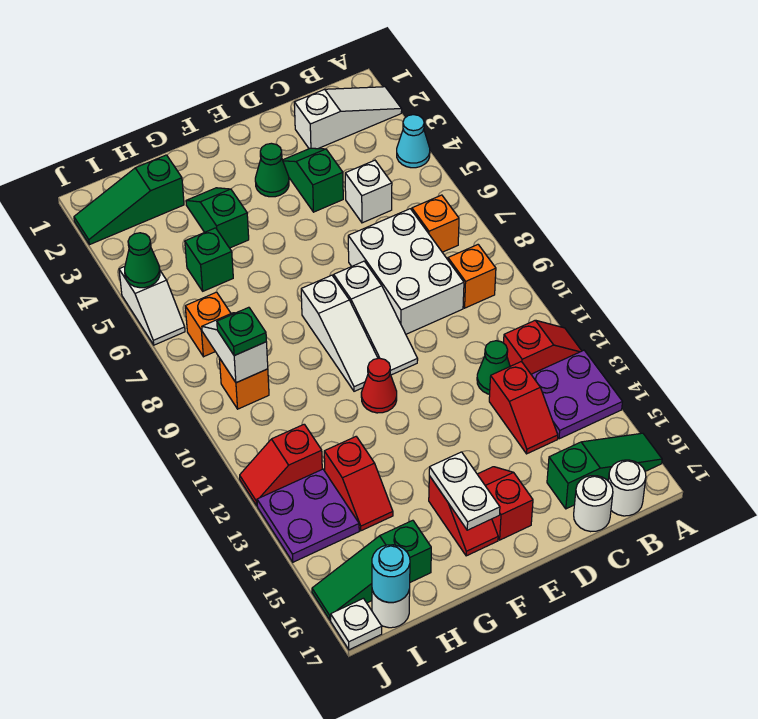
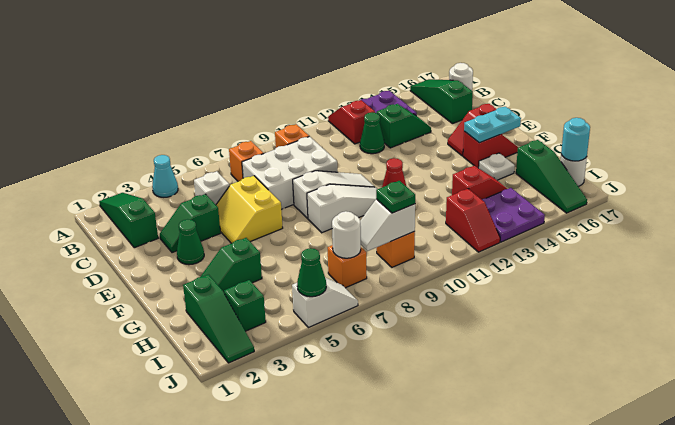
white slope A2:C2 level 1 top C -> green slope A2:C2 level 1 top C
red slope C13:C14 level 1 top 13 -> green slope C13:C14 level 1 top 13
white round brick C17 level 1 -> white round brick I7 level 2
none -> yellow slope D5:E6 level 1 top 6
white plate F15:F16 level 2 -> cyan plate F15:F16 level 2
green brick H5 level 1 -> green brick I3 level 1
white plate J17 level 1 -> white plate G15 level 1

